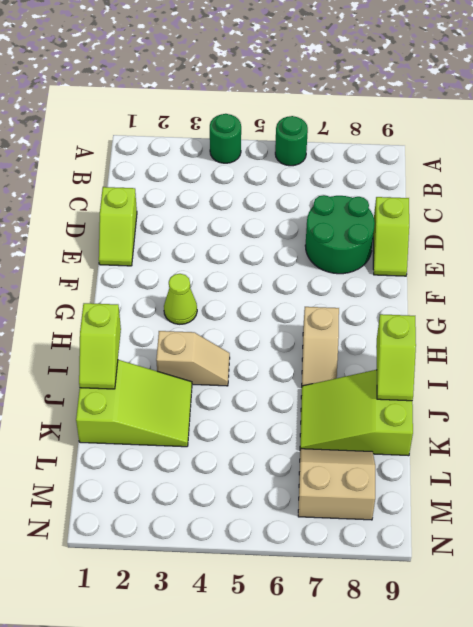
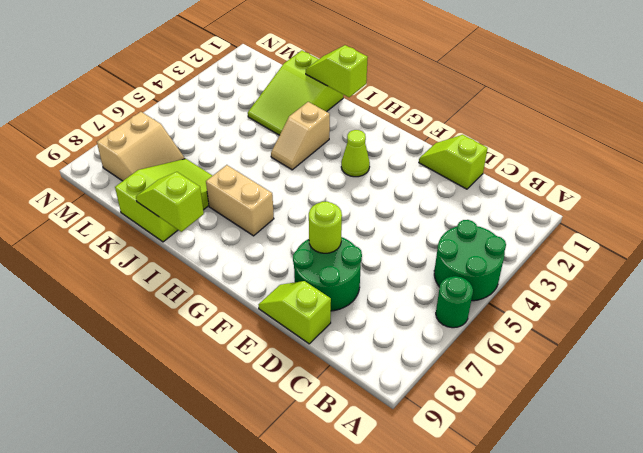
green round brick A4 level 1 -> green round brick A4:B5 level 1
none -> lime round brick E7 level 2
tan slope H7:I7 level 1 top H -> tan brick H7:I7 level 1

